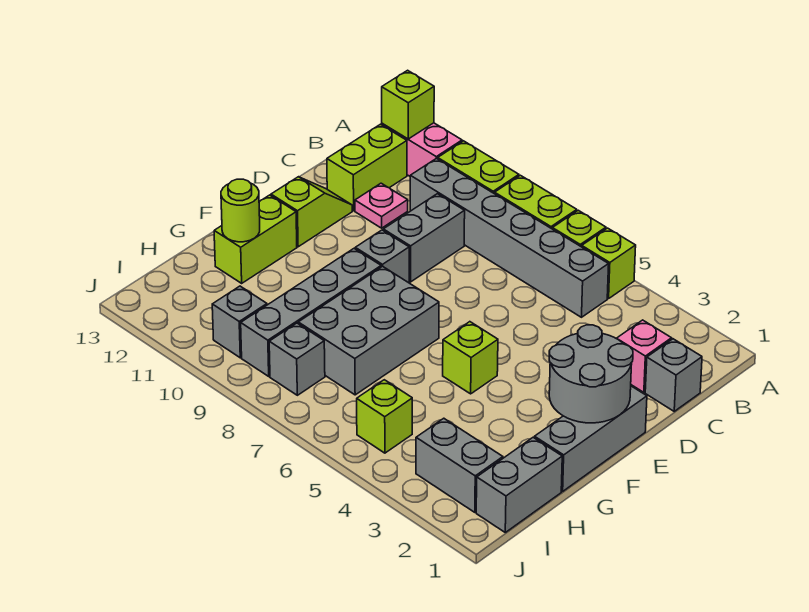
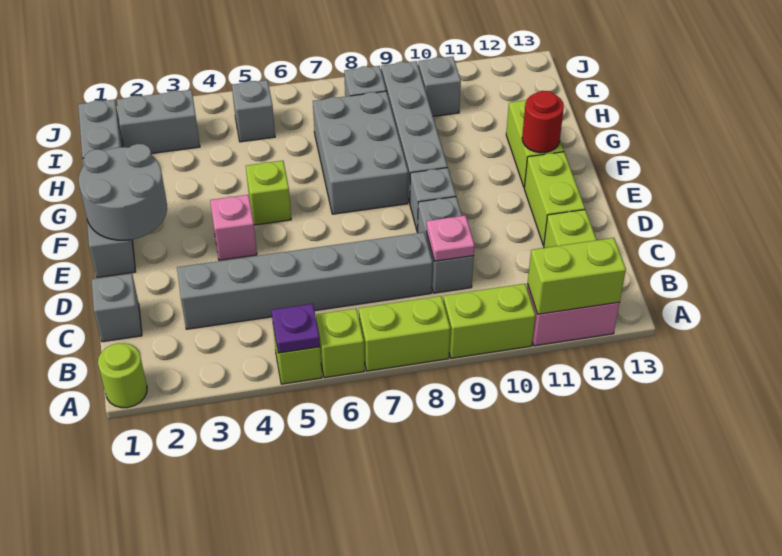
none -> purple plate A5 level 2
lime brick A12 level 2 -> lime brick A11:A12 level 2
grey brick B5:B10 level 1 -> grey brick C3:C8 level 1
pink brick C2 level 1 -> pink brick E4 level 1
pink plate C11 level 1 -> pink plate C9 level 2
lime slope D12:E12 level 1 top E -> lime brick D12:E12 level 1
none -> red round brick F12 level 2
lime round brick G12 level 2 -> lime round brick A1 level 1
lime brick I5 level 1 -> grey brick I5 level 1

